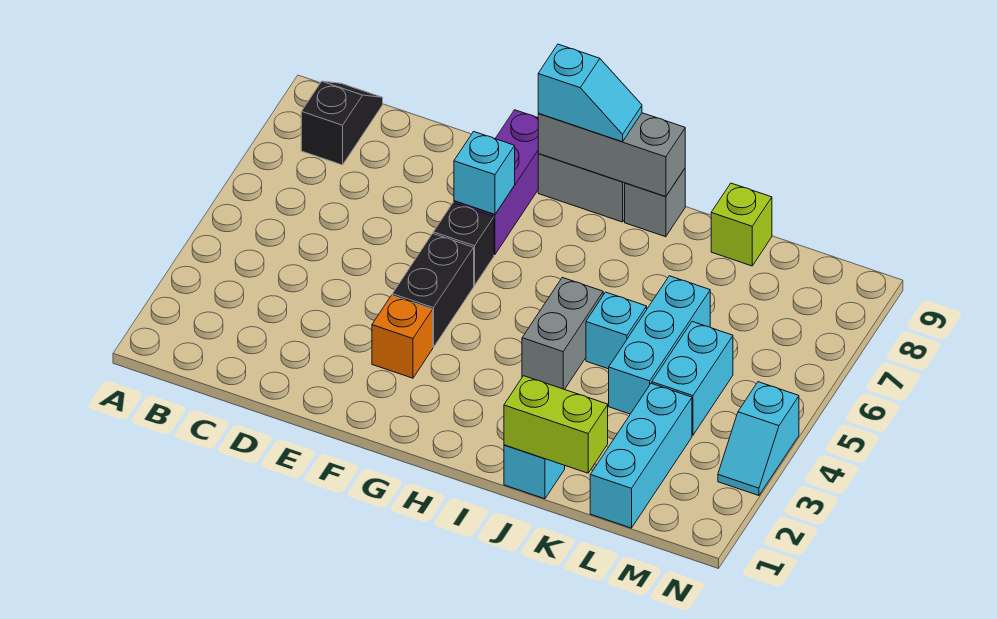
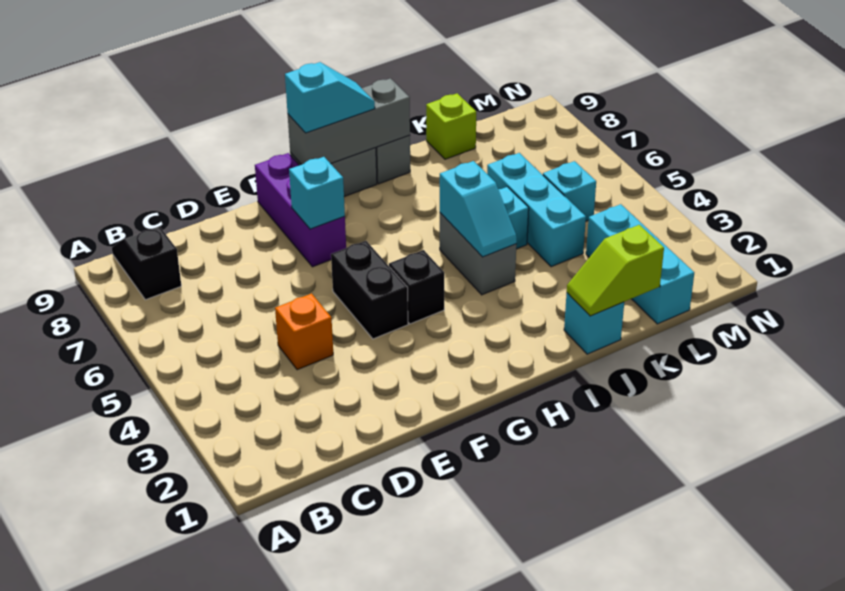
orange brick F3 level 1 -> orange brick D4 level 1
black brick F6 level 1 -> black brick G4 level 1
lime brick J1:K1 level 2 -> lime slope J1:K1 level 2 top K
cyan brick L4:L5 level 1 -> cyan brick L5 level 1
cyan slope N3:N4 level 1 top 4 -> cyan slope I4:I5 level 2 top 5

